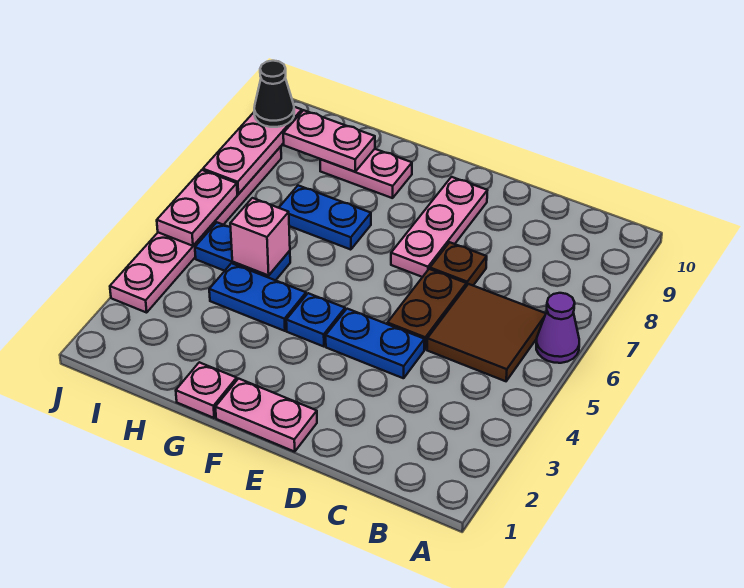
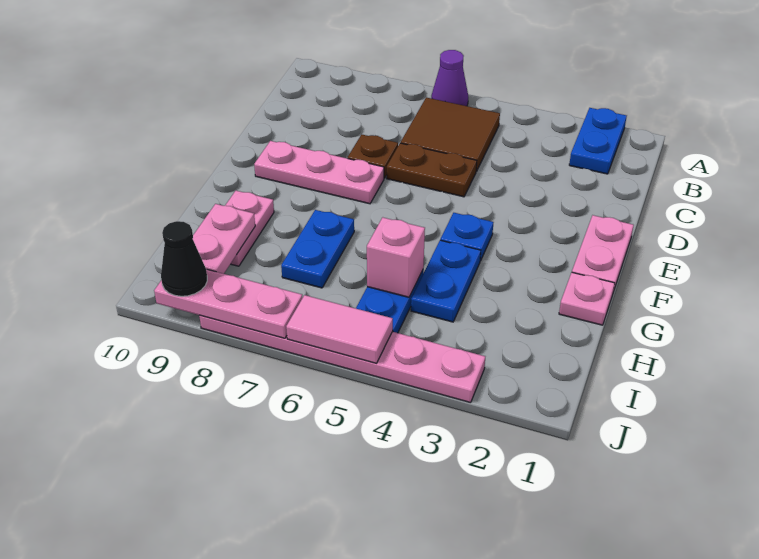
blue plate D4:E4 level 1 -> blue plate A2:B2 level 1
pink plate J5:J6 level 2 -> pink tile J5:J6 level 2

